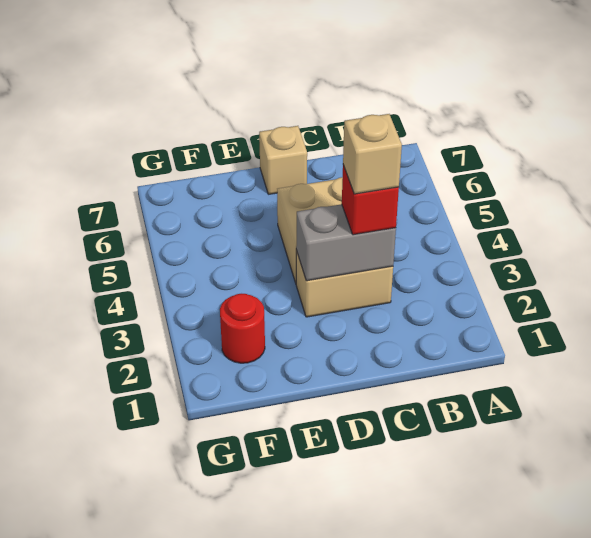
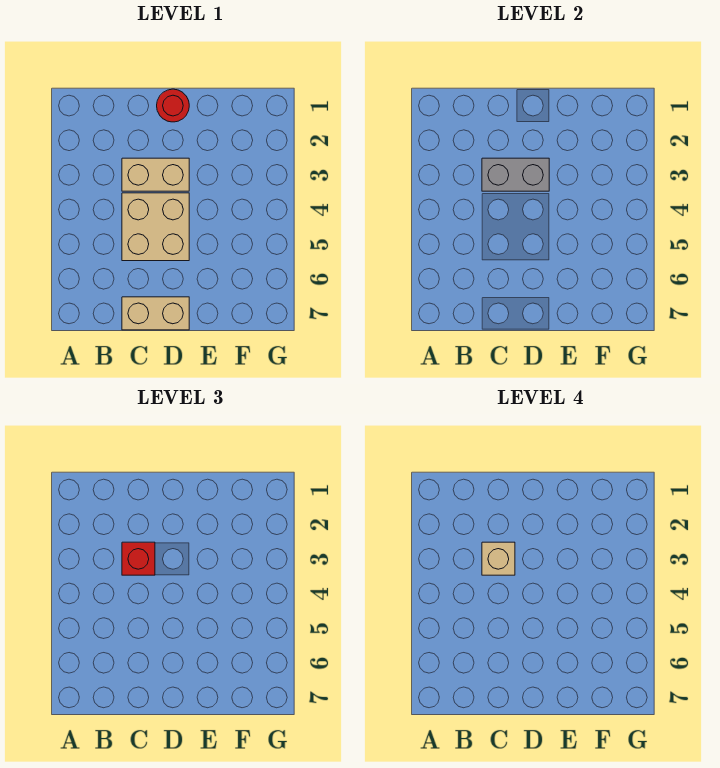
tan brick D7 level 1 -> tan brick C7:D7 level 1
red round brick F2 level 1 -> red round brick D1 level 1

